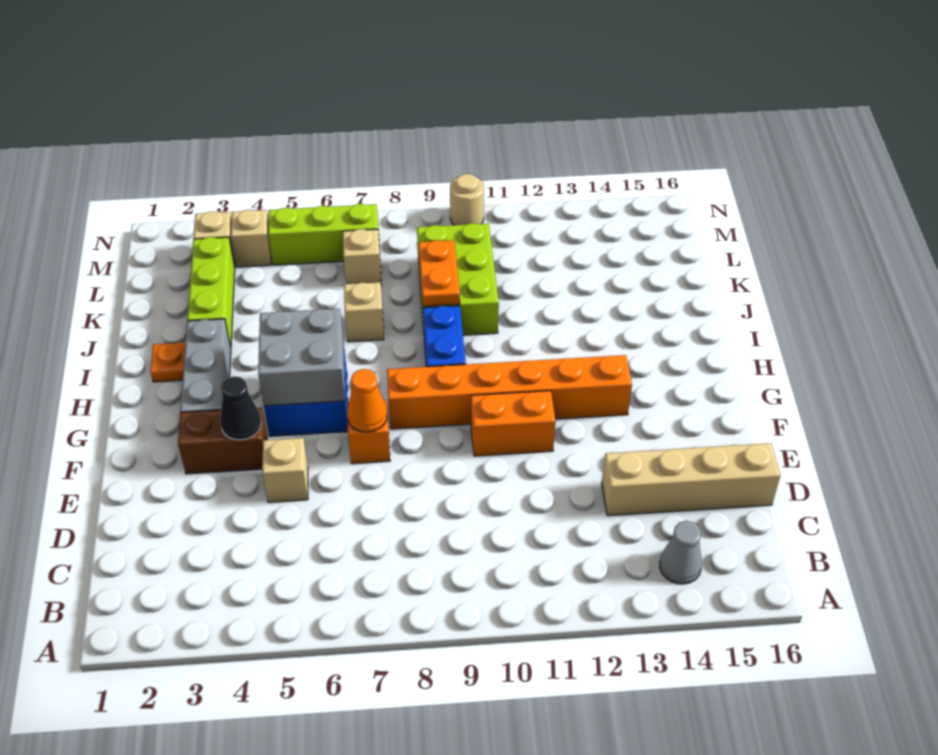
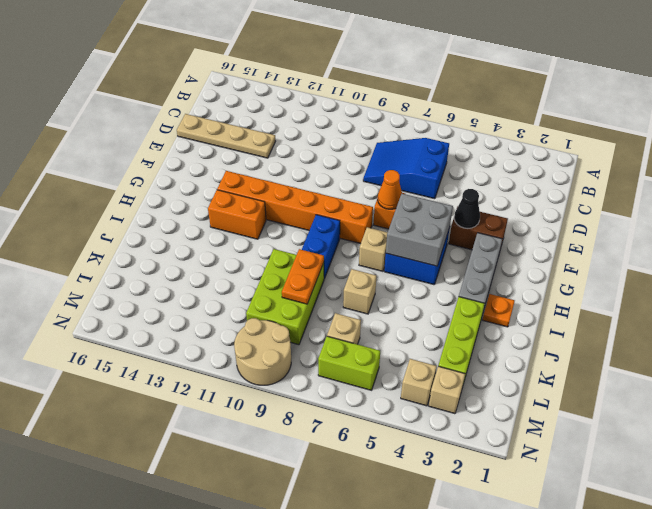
grey cone B14 level 1 -> none
none -> blue slope C6:D8 level 1 top 6
tan brick D13:D16 level 1 -> tan plate D13:D16 level 1
tan brick E5 level 1 -> tan brick H7 level 1
orange brick F10:F11 level 1 -> orange brick H12:H13 level 1
lime brick M5:M7 level 1 -> lime brick M6:M7 level 1
tan round brick N10 level 1 -> tan round brick M9:N10 level 1

